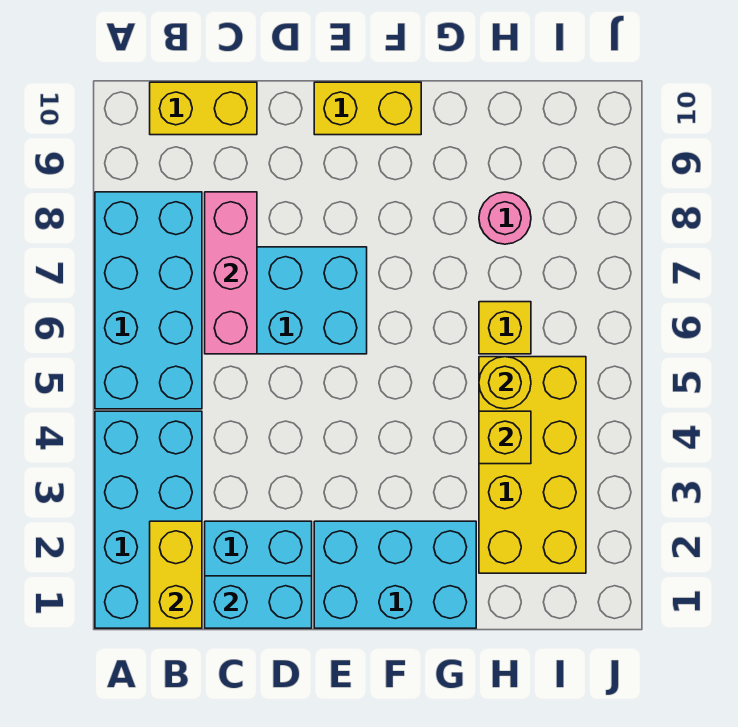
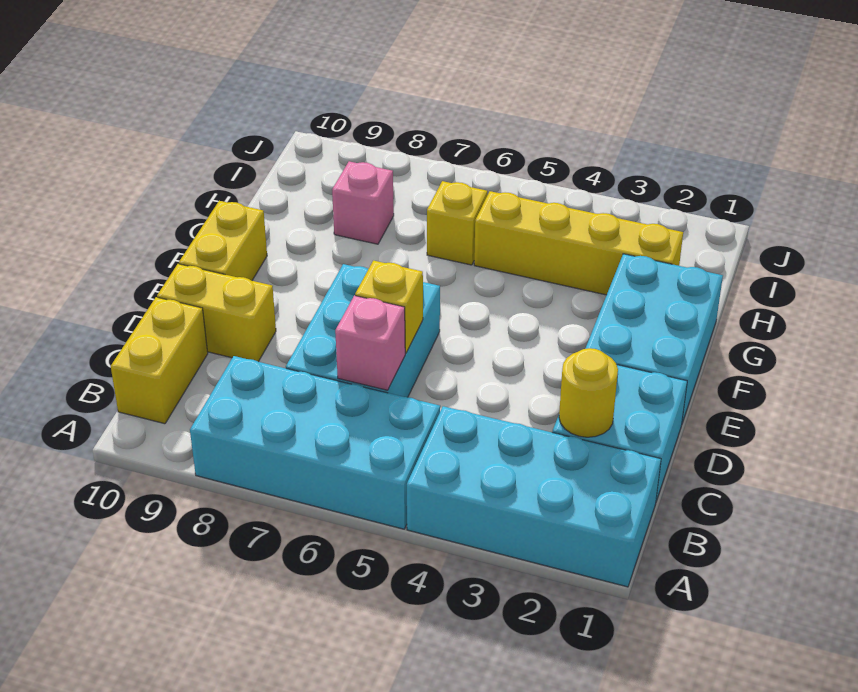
yellow brick B1:B2 level 2 -> yellow brick D9:D10 level 1
cyan brick C1:D1 level 2 -> none
pink brick C6:C8 level 2 -> pink brick C6 level 2
yellow brick H2:I5 level 1 -> yellow brick H2:H5 level 1
yellow brick H4 level 2 -> yellow brick D6 level 2
yellow round brick H5 level 2 -> yellow round brick C2 level 2
pink round brick H8 level 1 -> pink brick H8 level 1

